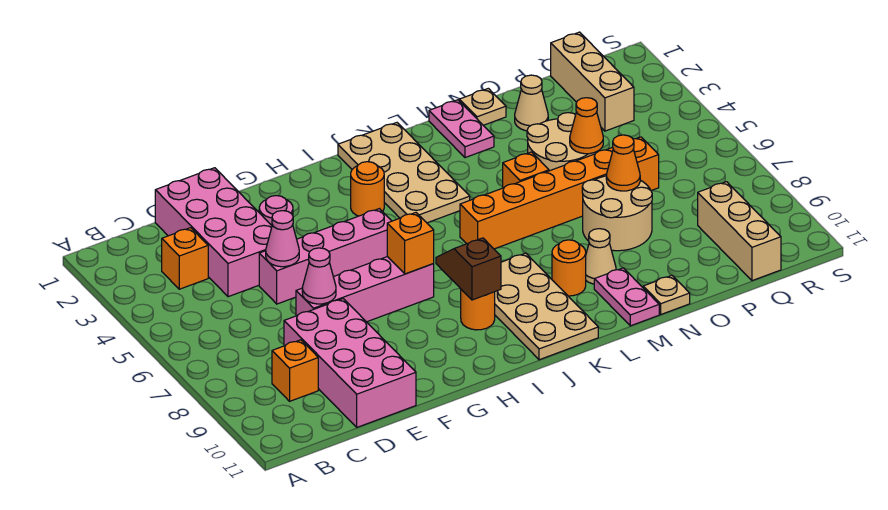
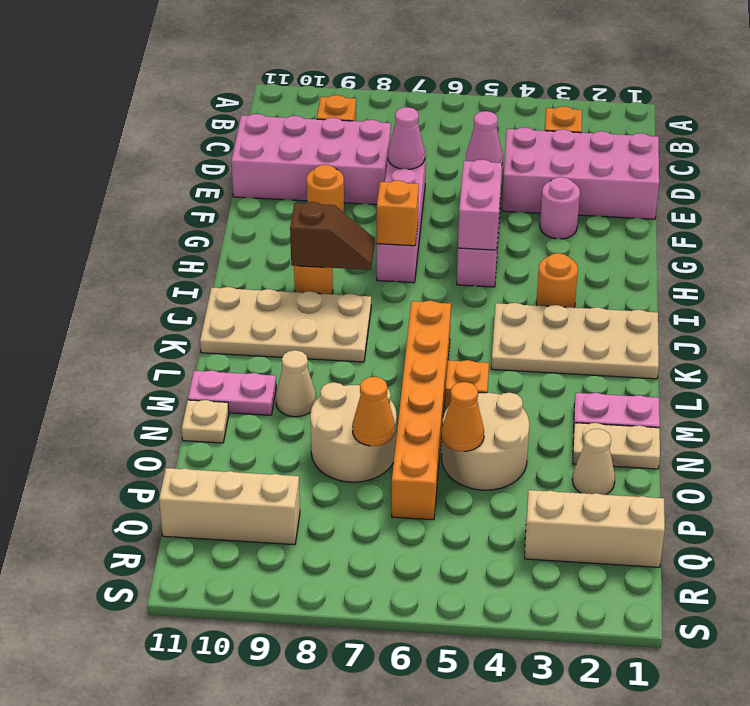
none -> pink brick G5:H5 level 2
orange round brick L9 level 1 -> orange round brick F9 level 1
tan plate N1 level 1 -> tan plate N1:N2 level 1

